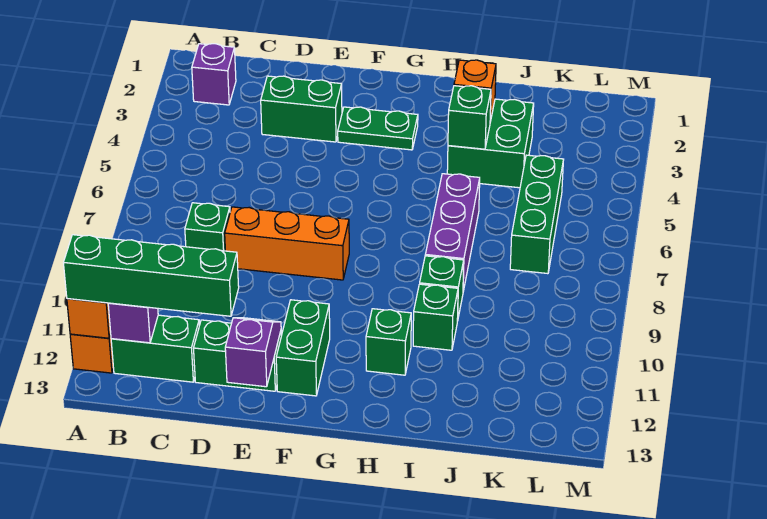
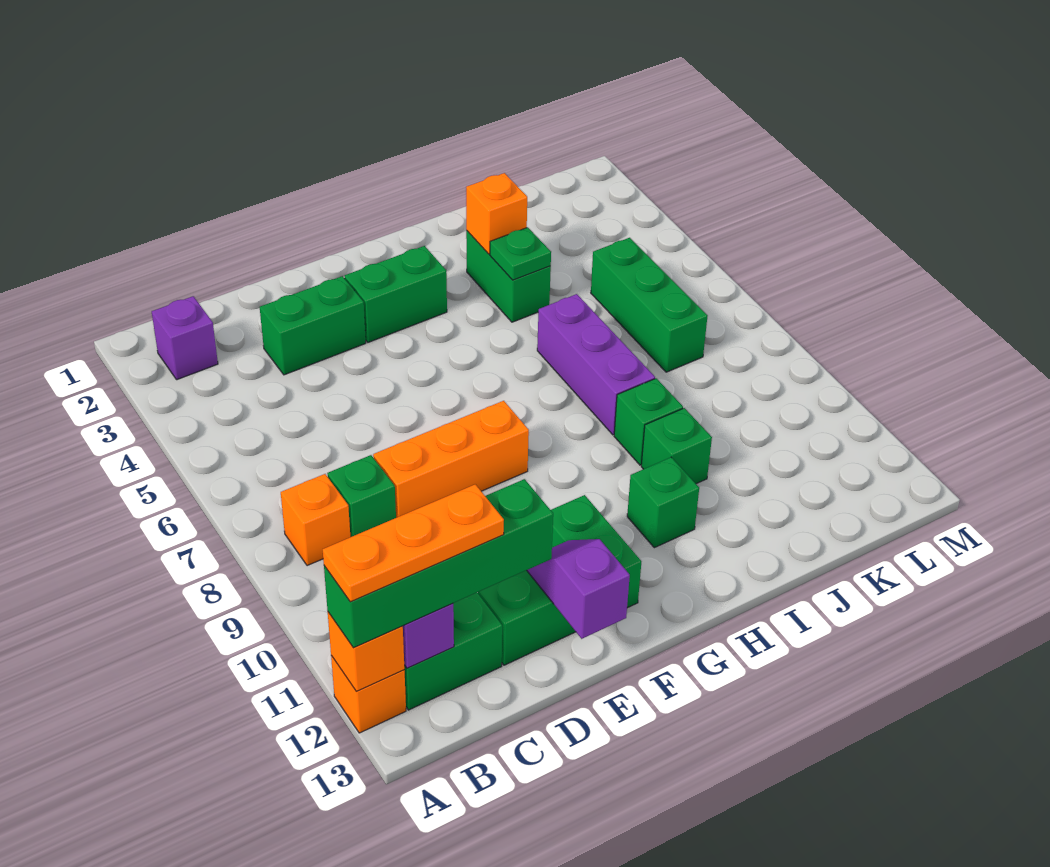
none -> orange plate A12:C12 level 4
none -> orange brick B8 level 1
green plate F3:G3 level 1 -> green brick F3:G3 level 1
green brick I3:J4 level 1 -> green brick I3:I4 level 1
green brick I4 level 2 -> green plate I4 level 2

